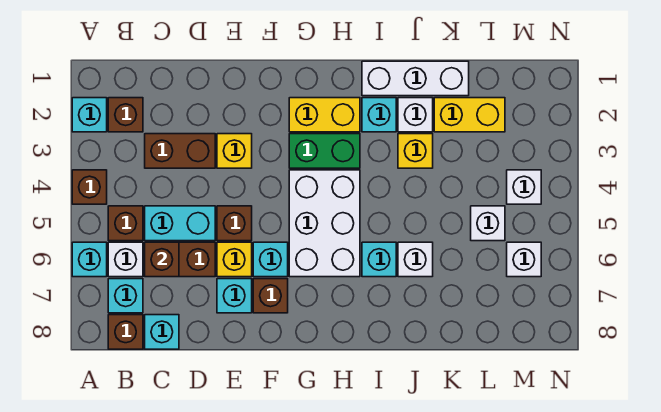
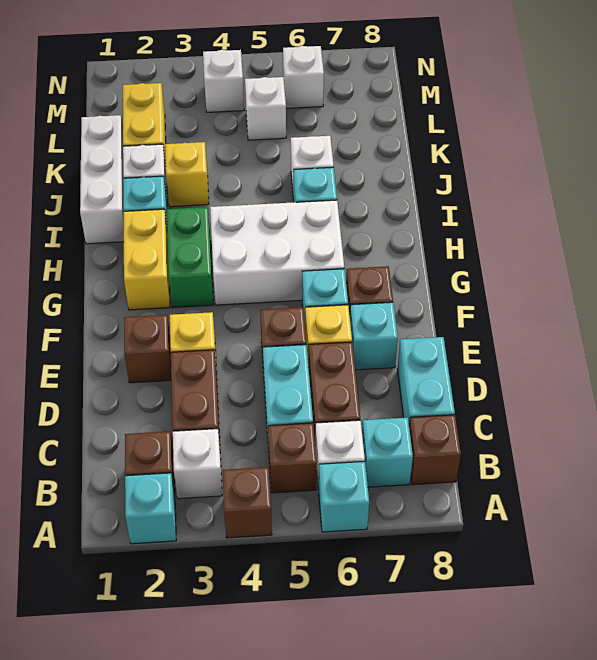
none -> white brick B3 level 1
brown brick C6 level 2 -> brown brick E2 level 1
cyan brick C8 level 1 -> cyan brick C8:D8 level 1

